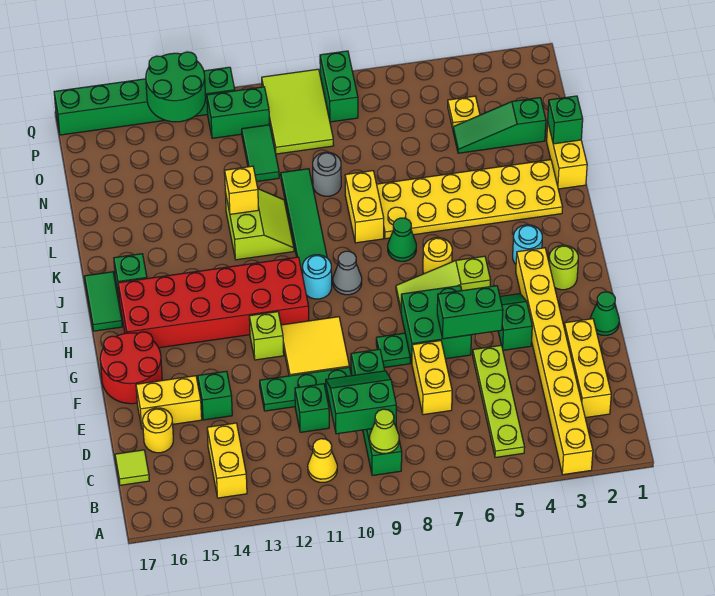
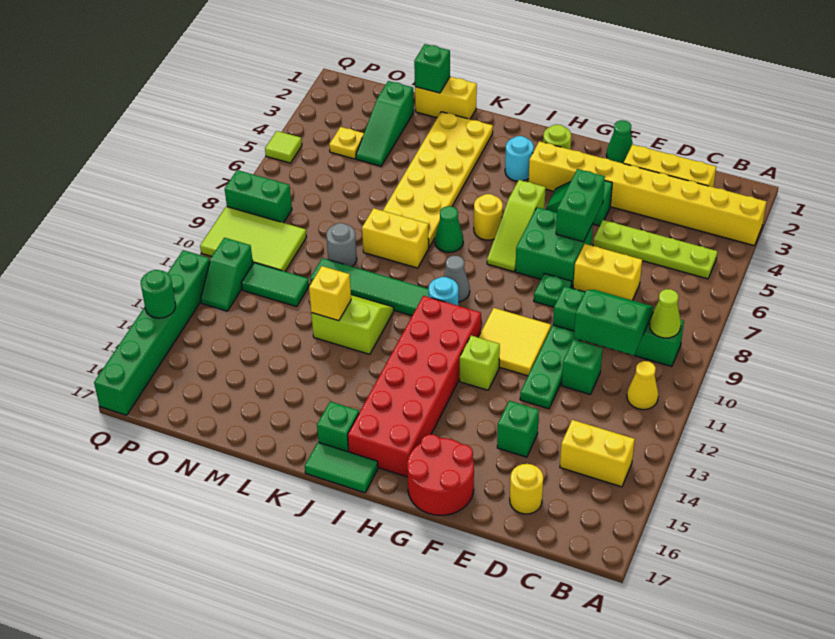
green slope C9:D10 level 2 top C -> green slope C9:D10 level 2 top 10
lime tile C17 level 1 -> lime tile Q5 level 1
yellow brick E15:E16 level 1 -> none
green brick P11:P12 level 1 -> green slope P11:P12 level 1 top 11
green round brick P13:Q14 level 2 -> green round brick Q14 level 2

